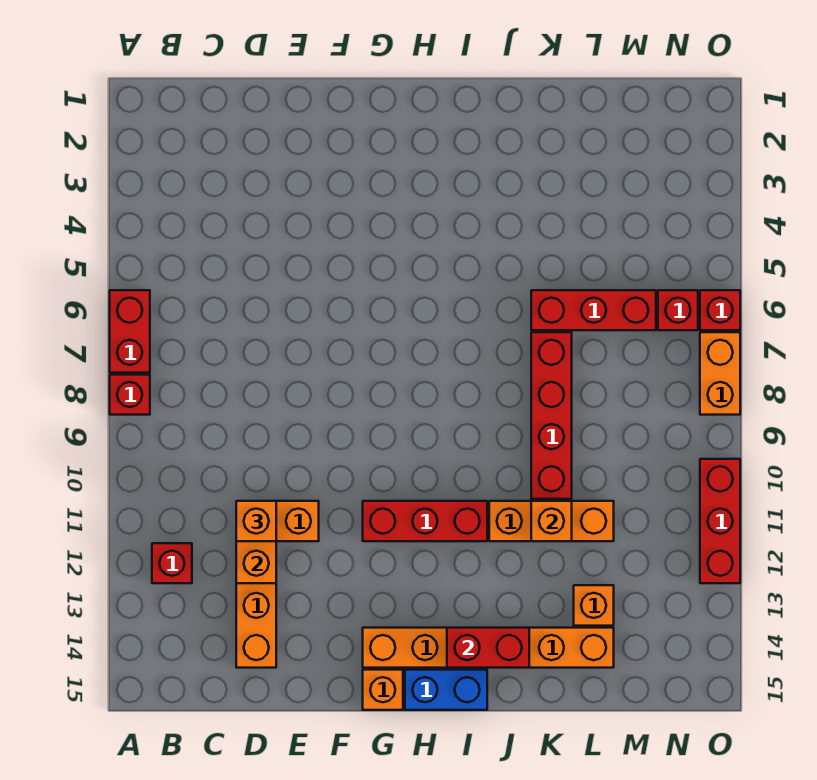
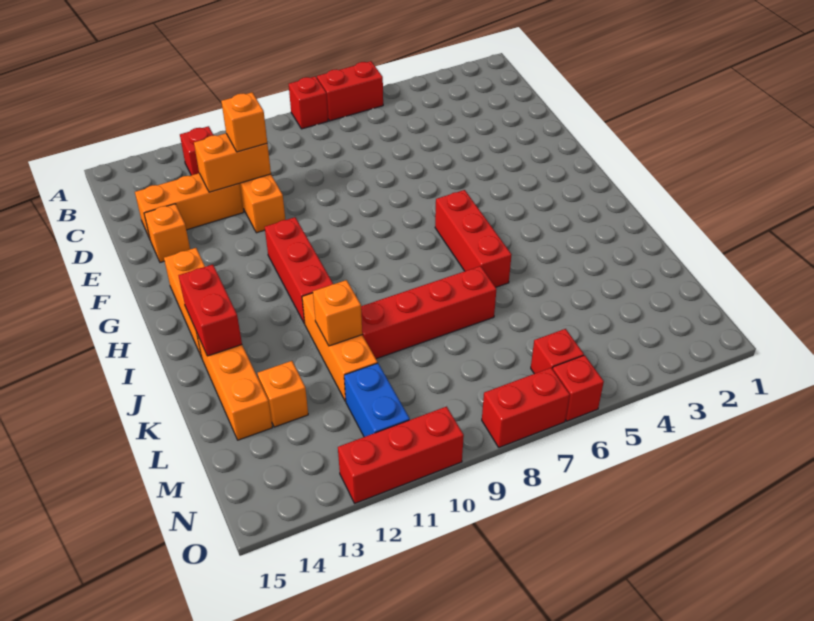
orange brick G15 level 1 -> orange brick E14 level 1
blue brick H15:I15 level 1 -> blue brick M11:N11 level 1
red brick K6:M6 level 1 -> red brick H6:J6 level 1
orange brick O7:O8 level 1 -> red brick O7:O8 level 1

